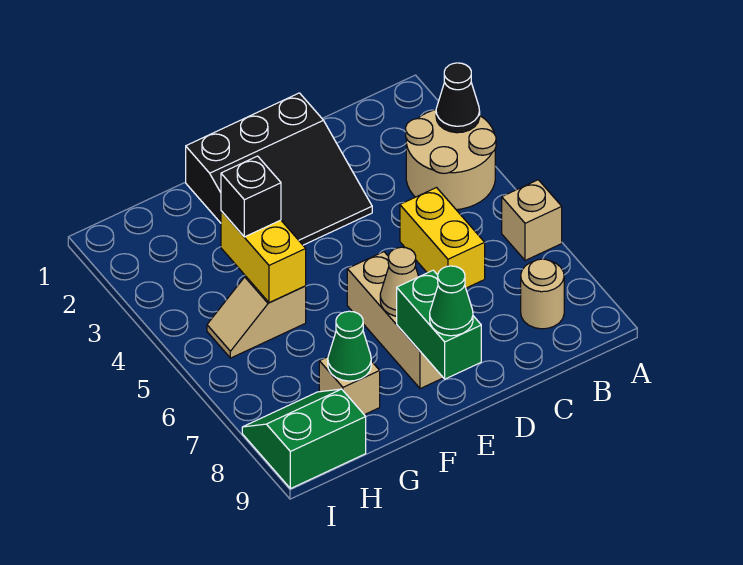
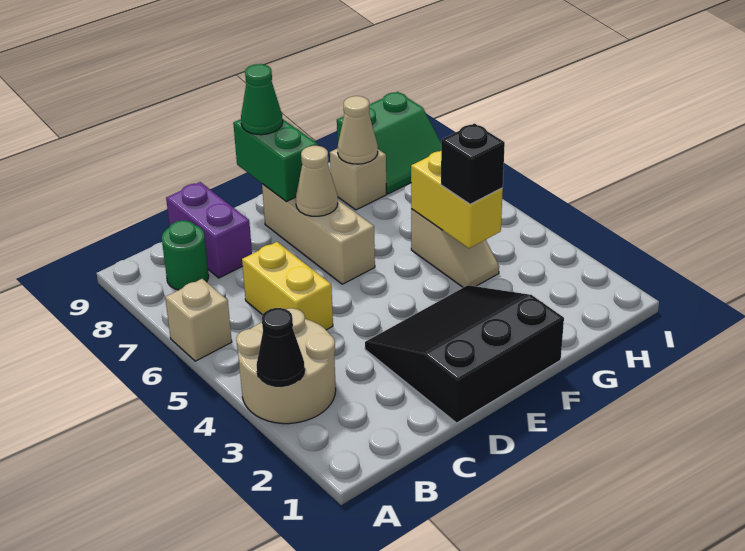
tan round brick B8 level 1 -> green round brick B8 level 1
none -> purple brick C8:C9 level 1
tan slope G5:H5 level 1 top G -> tan slope G4:G5 level 1 top 5
green cone G8 level 2 -> tan cone G8 level 2

